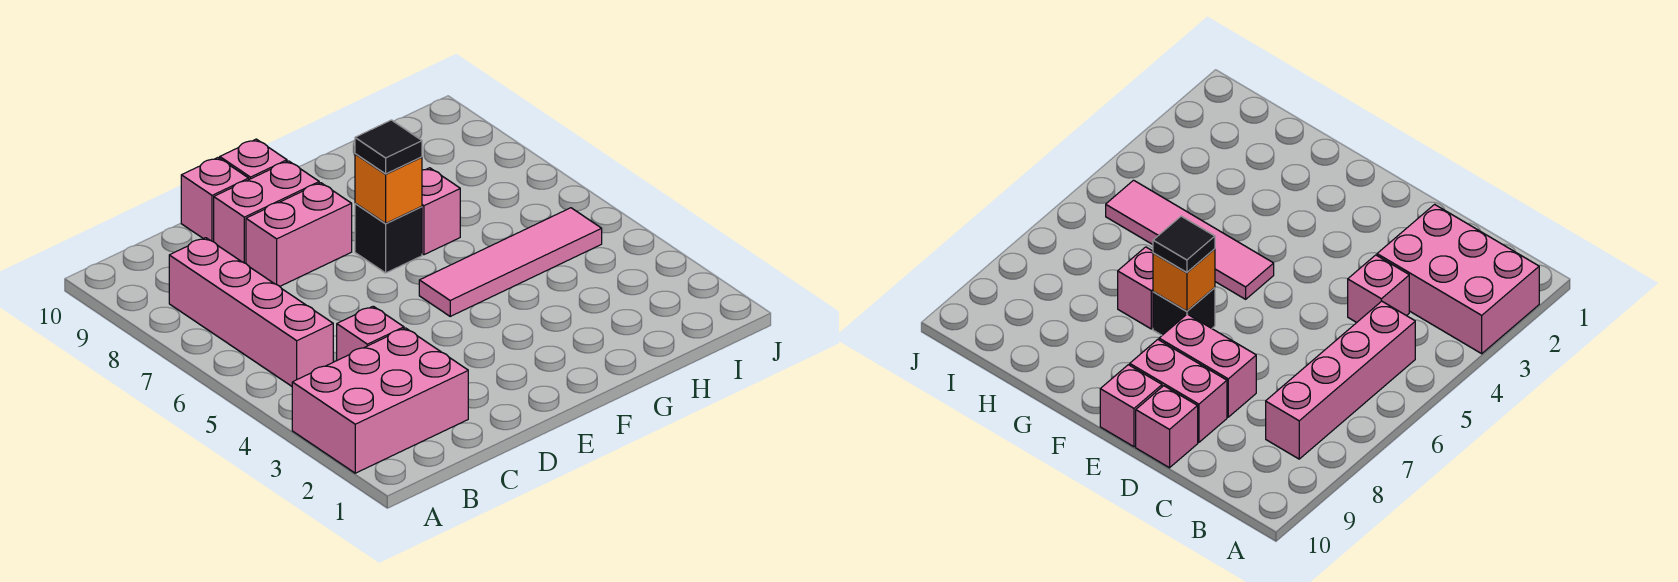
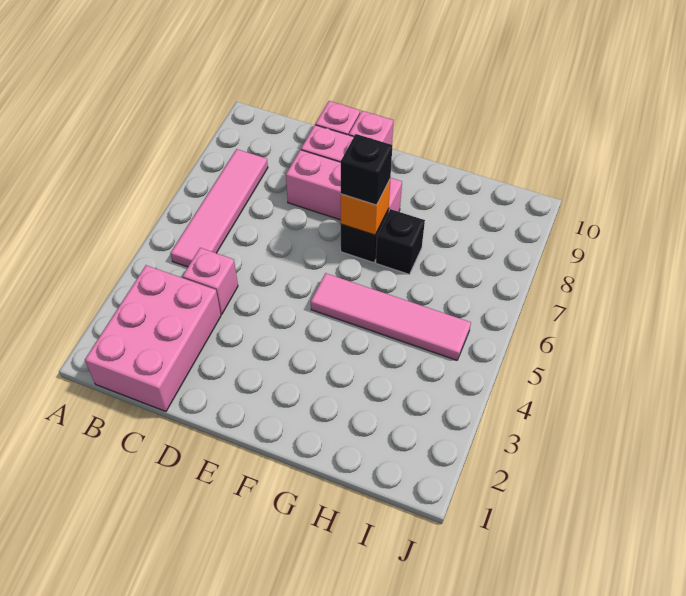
pink brick A2:C3 level 1 -> pink brick B1:C3 level 1
pink brick B5:B8 level 1 -> pink tile B5:B8 level 1
pink brick D8:E8 level 1 -> pink brick D8:F8 level 1
black tile F7 level 3 -> black brick F7 level 3
pink brick G7 level 1 -> black brick G7 level 1

